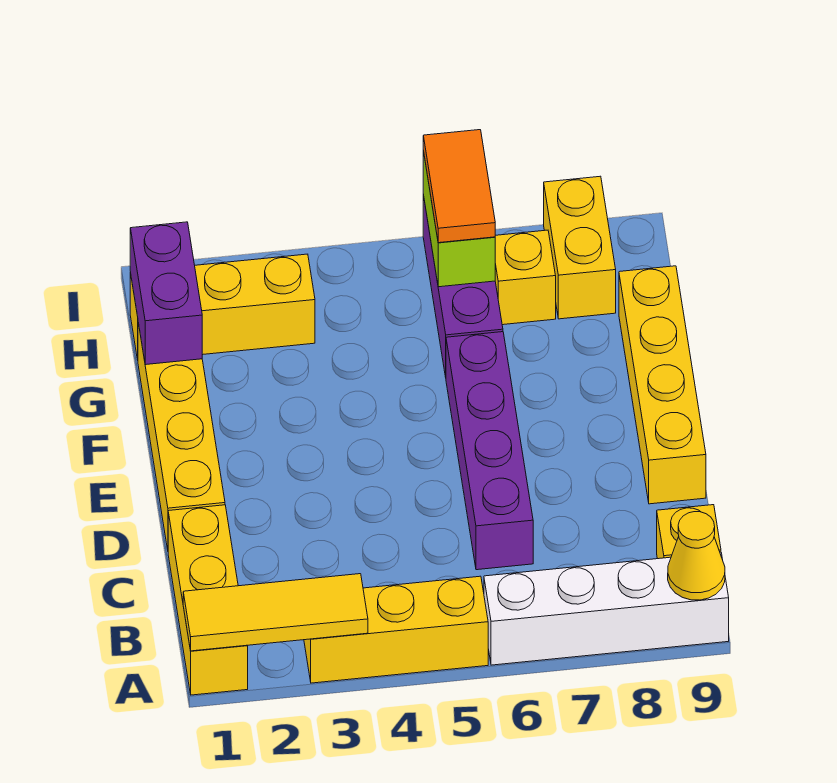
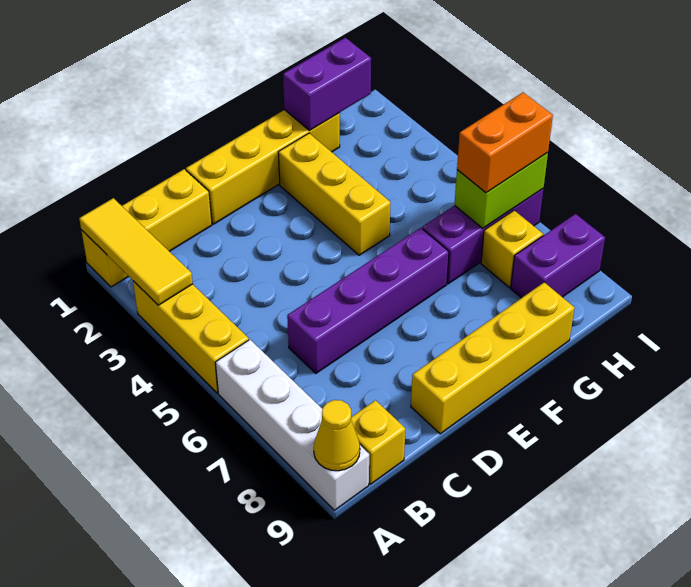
yellow brick H1:H3 level 1 -> yellow brick F2:F4 level 1
orange tile H6:I6 level 3 -> orange brick H6:I6 level 3
yellow brick H8:I8 level 1 -> purple brick H8:I8 level 1

